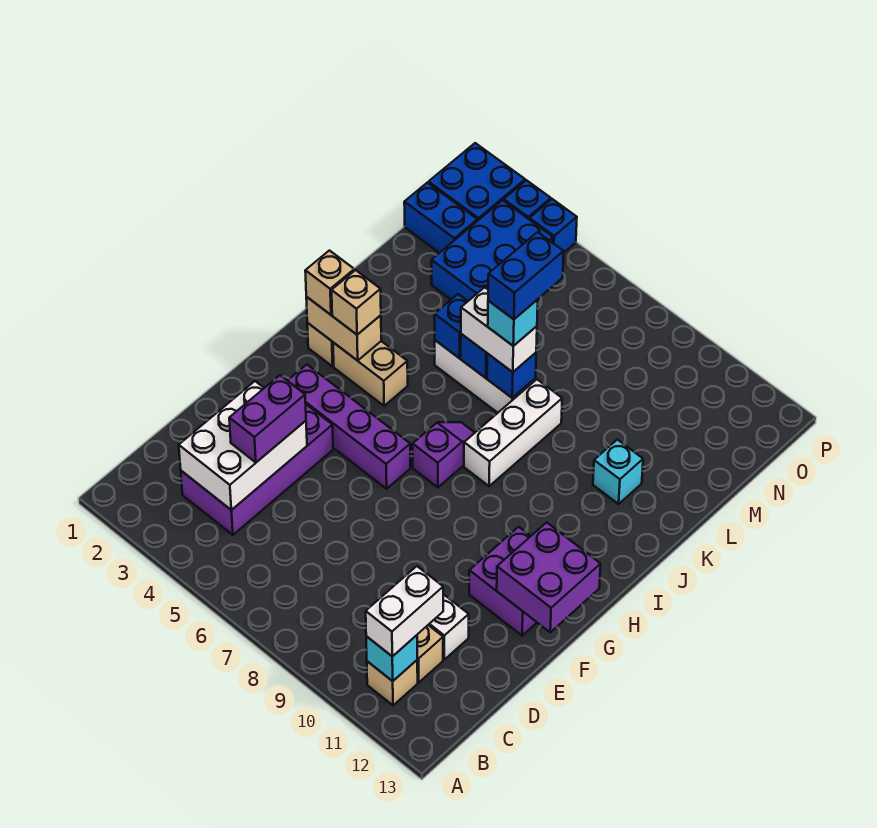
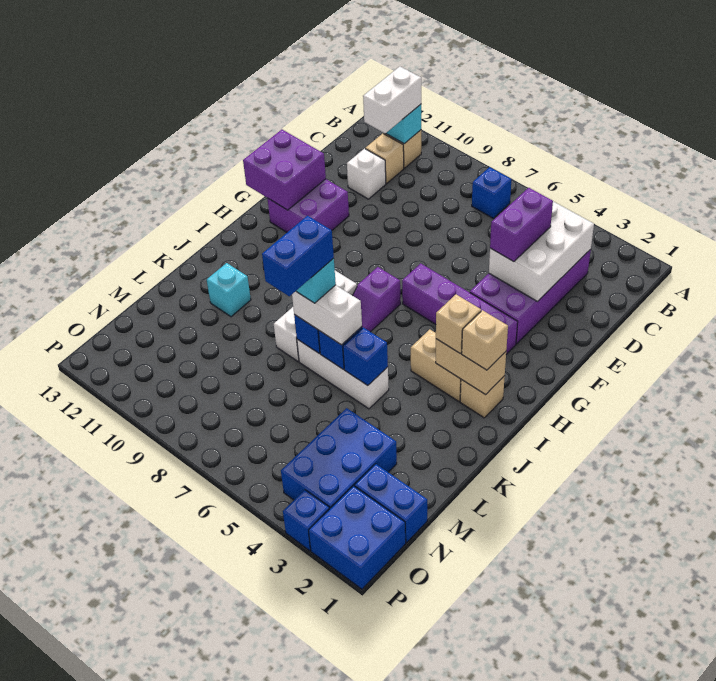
blue brick P4 level 1 -> blue brick B7 level 1

